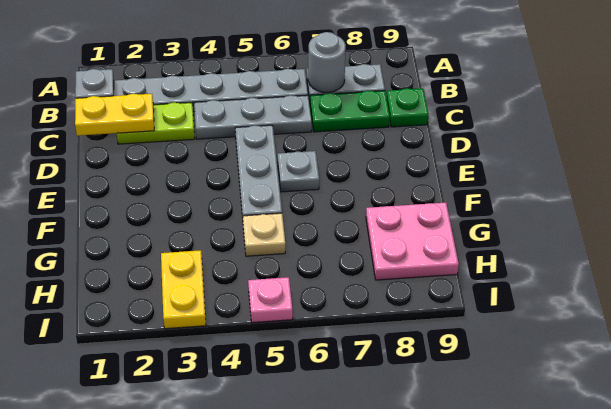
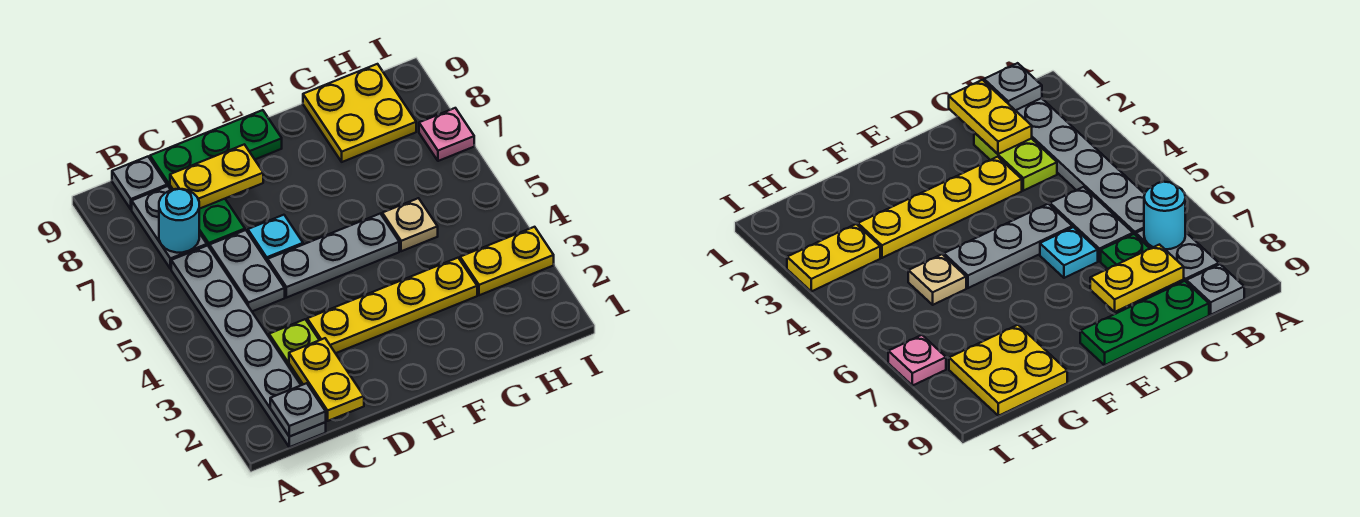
grey round brick B7 level 2 -> cyan round brick B7 level 2
grey plate C4:C6 level 1 -> grey plate C5:C6 level 1
none -> yellow plate C8:D8 level 2
green plate C9 level 1 -> green plate C9:E9 level 1
none -> yellow plate D3:G3 level 1
none -> cyan plate D6 level 1
grey plate E6 level 1 -> grey plate B9 level 1
pink plate G8:H9 level 1 -> yellow plate G8:H9 level 1
pink plate I5 level 1 -> pink plate I7 level 1

